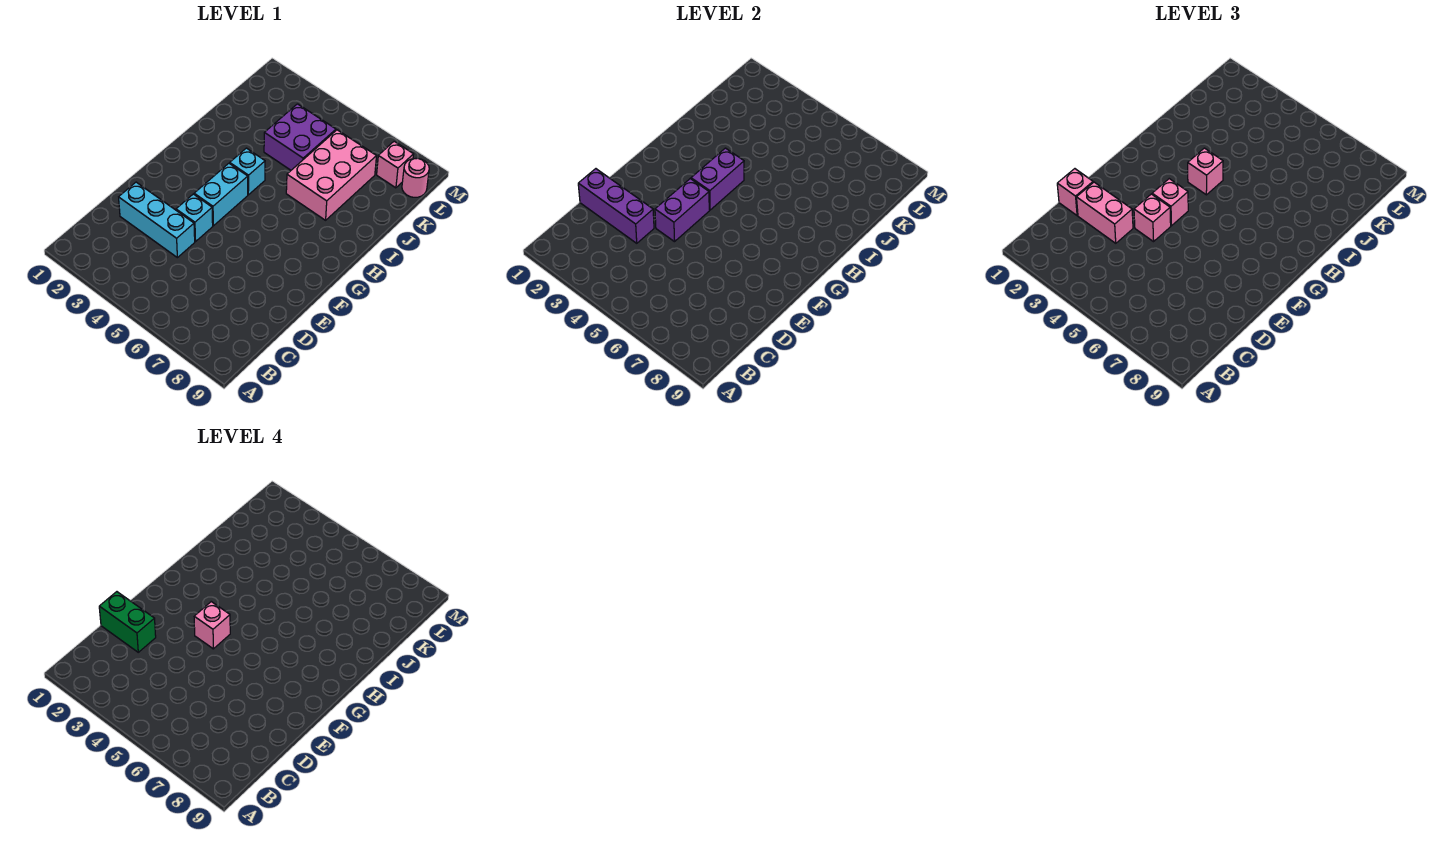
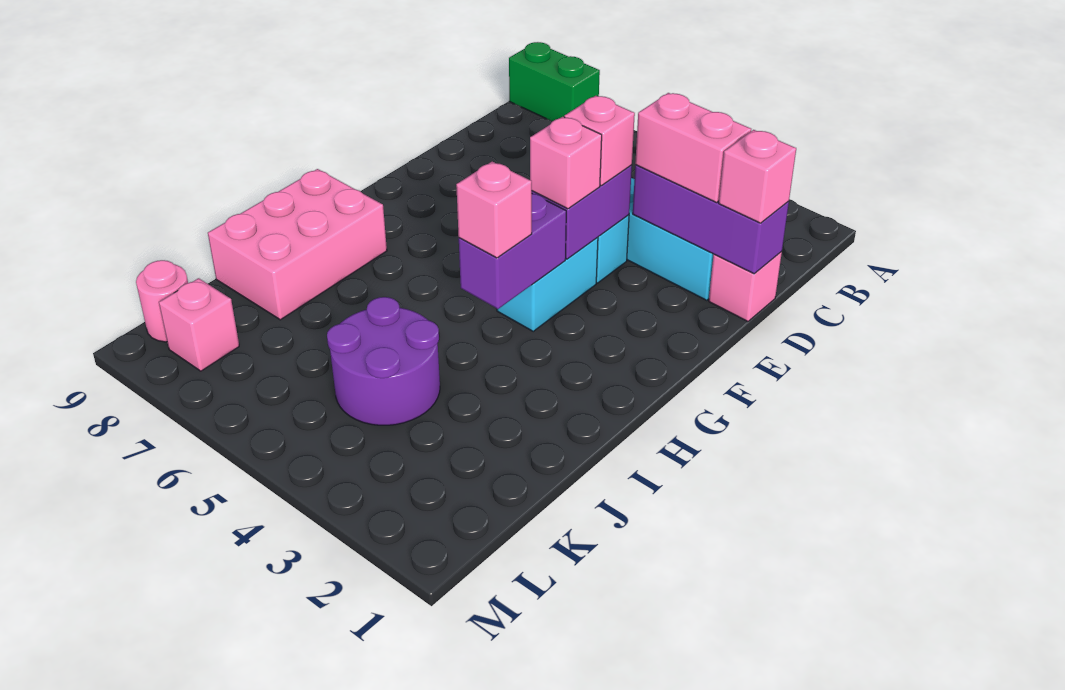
green brick D1:D2 level 4 -> green brick A8:A9 level 1
pink brick F4 level 4 -> pink brick D1 level 1
cyan brick H4 level 1 -> none
pink brick I6:K7 level 1 -> pink brick H8:J9 level 1
purple brick J4:K5 level 1 -> purple round brick J4:K5 level 1

